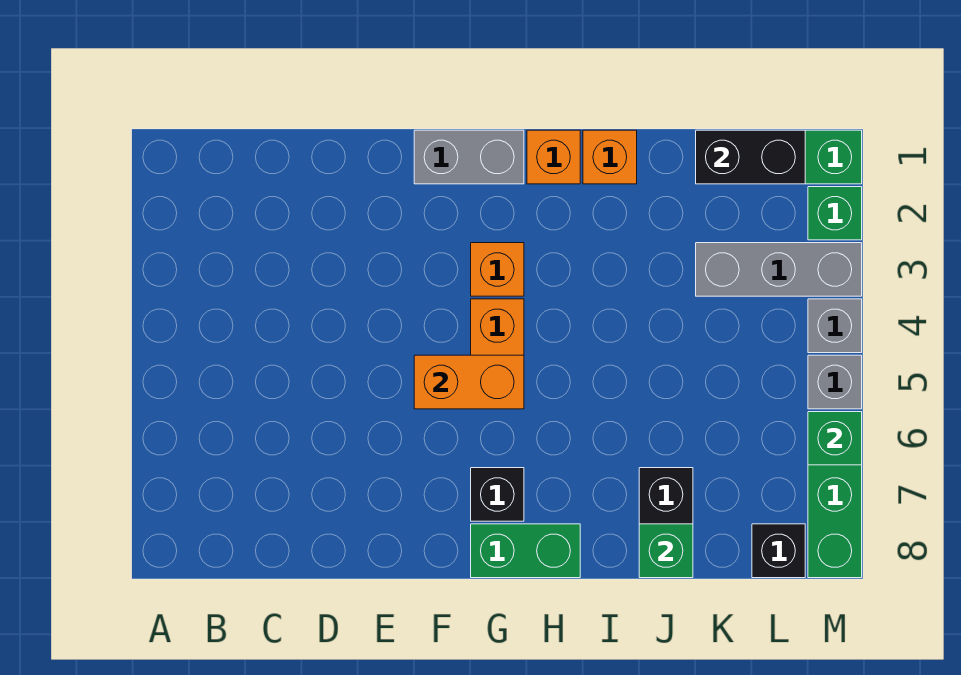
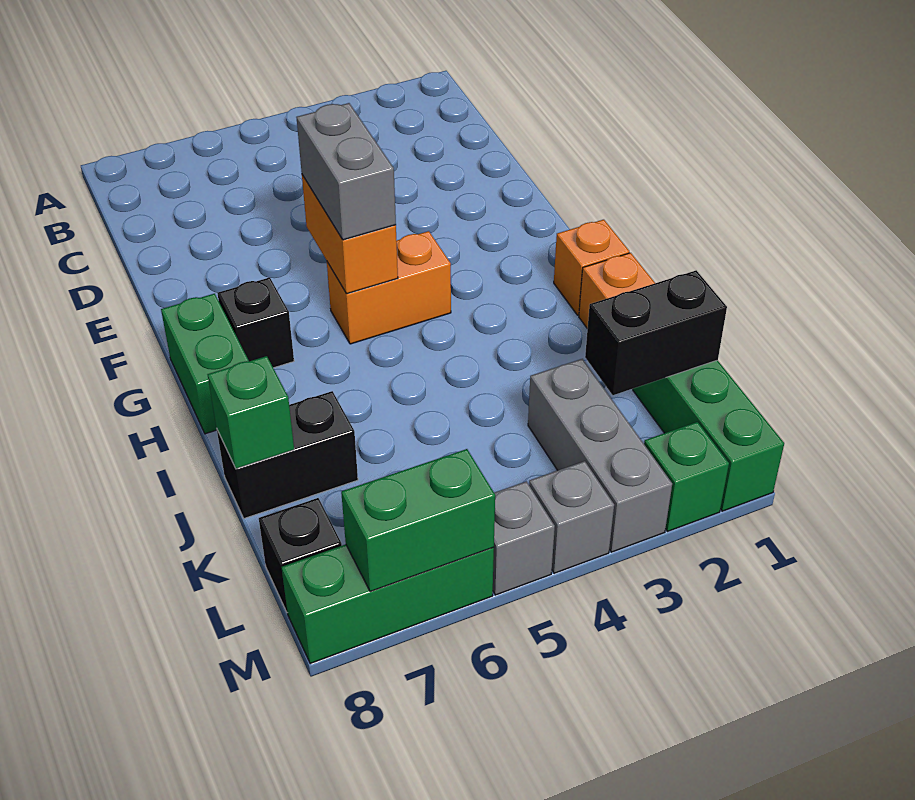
grey brick F1:G1 level 1 -> grey brick F5:G5 level 3
orange brick G3 level 1 -> none
black brick K1:L1 level 2 -> black brick K1:K2 level 2
green brick M6 level 2 -> green brick M6:M7 level 2

